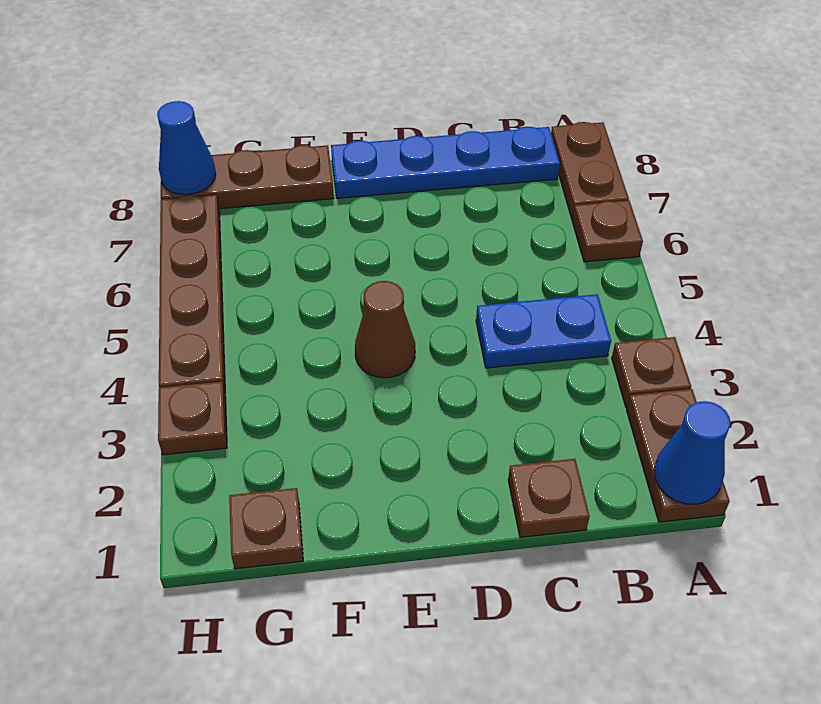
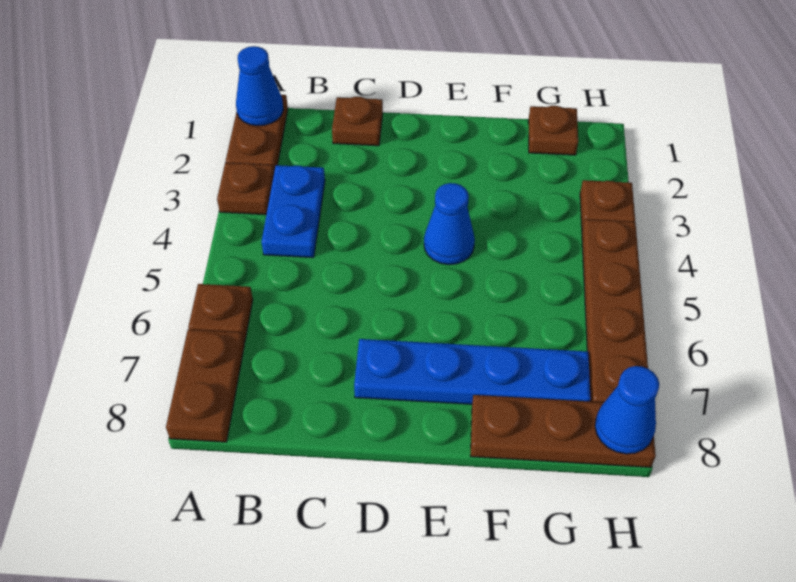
blue plate B4:C4 level 1 -> blue plate B3:B4 level 1
blue plate B8:E8 level 1 -> blue plate D7:G7 level 1
brown cone E4 level 1 -> blue cone E4 level 1

